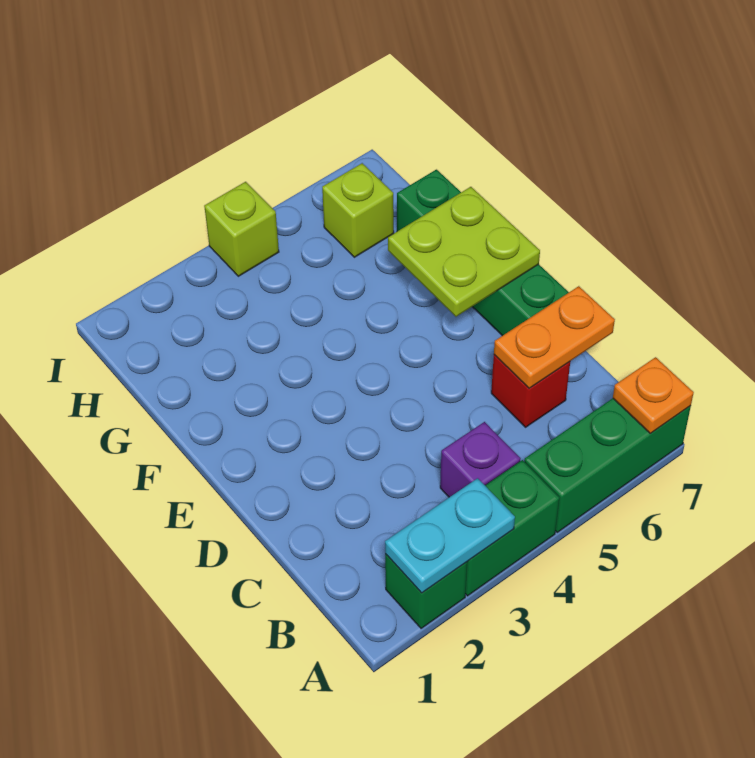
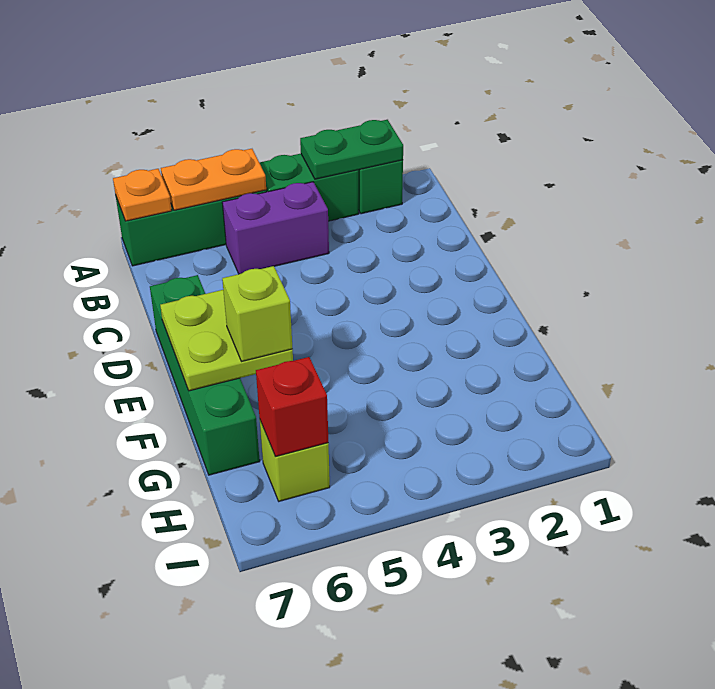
cyan plate A2:A3 level 2 -> green plate A2:A3 level 2
purple brick B4 level 1 -> purple brick B4:B5 level 1
red brick C6 level 1 -> red brick H6 level 2
orange plate C6:C7 level 2 -> orange plate A5:A6 level 2
lime brick I4 level 1 -> lime brick F6 level 3

